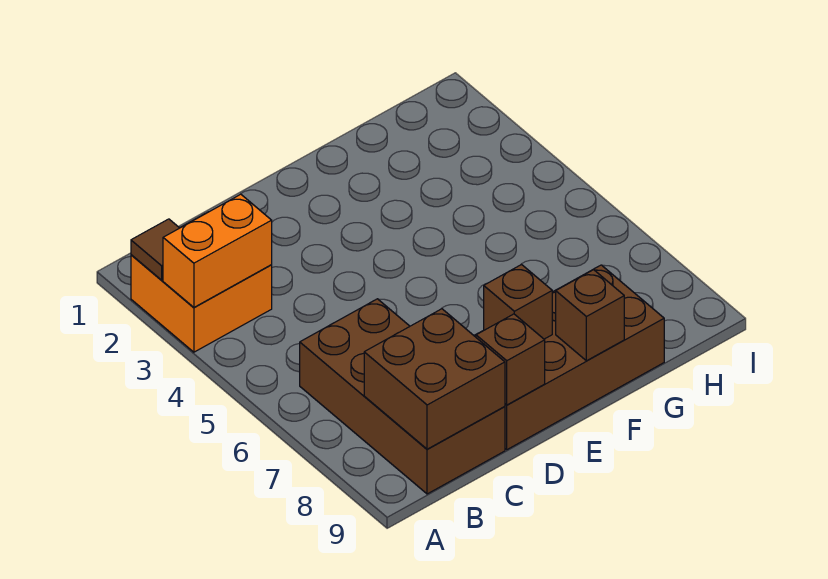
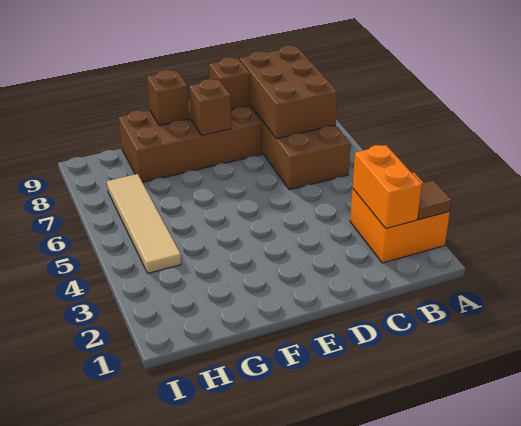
orange brick A3:B3 level 2 -> orange brick B2:B3 level 2
brown brick B8:C9 level 2 -> brown brick B7:C9 level 2
none -> tan tile H4:H7 level 1

